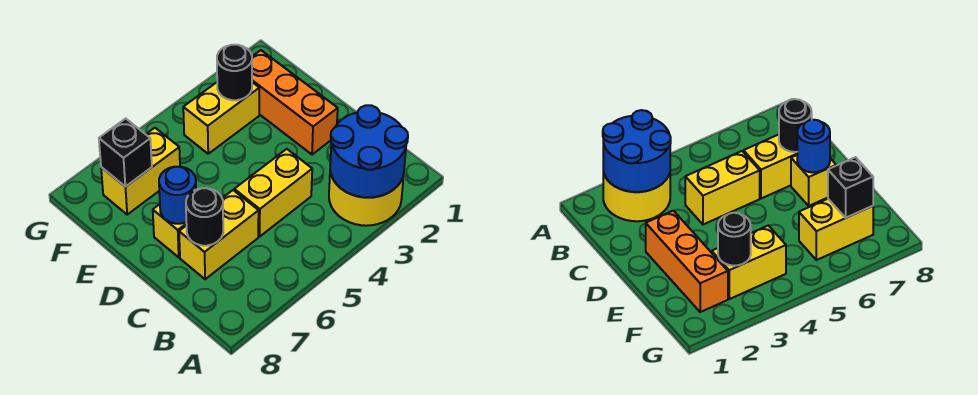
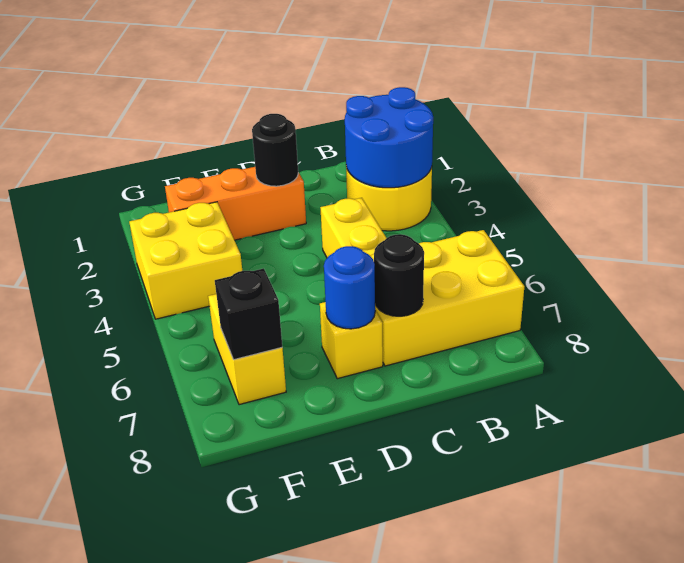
yellow brick C6:C7 level 1 -> yellow brick A6:C7 level 1
yellow brick F3:F4 level 1 -> yellow brick F3:G4 level 1
black round brick F3 level 2 -> black round brick D2 level 2

